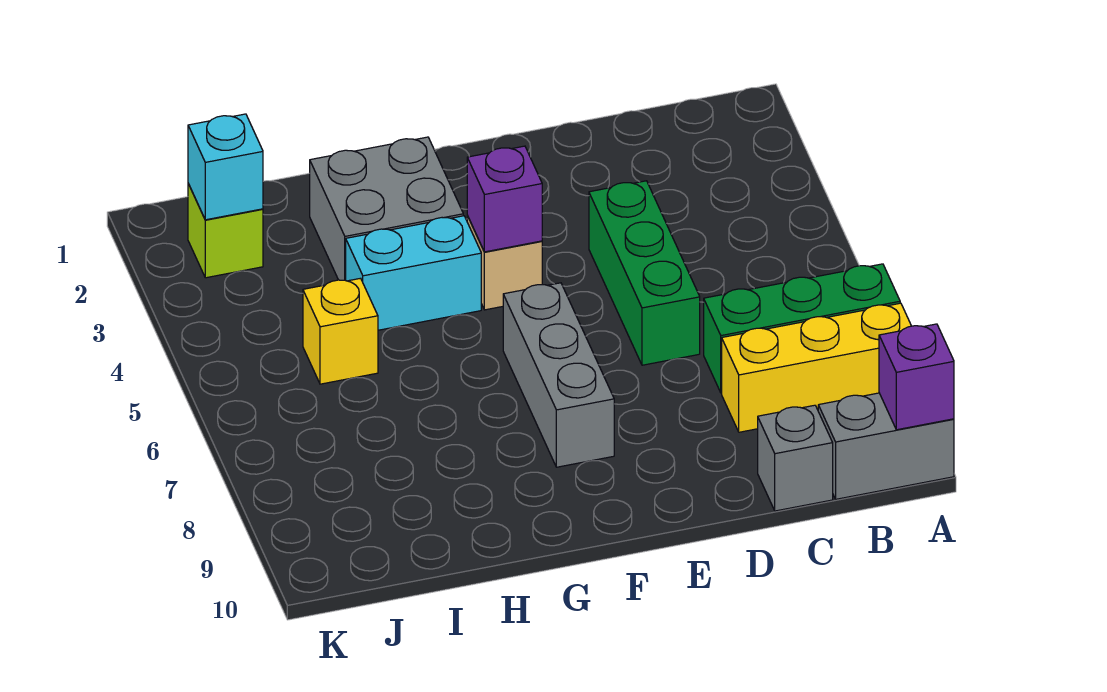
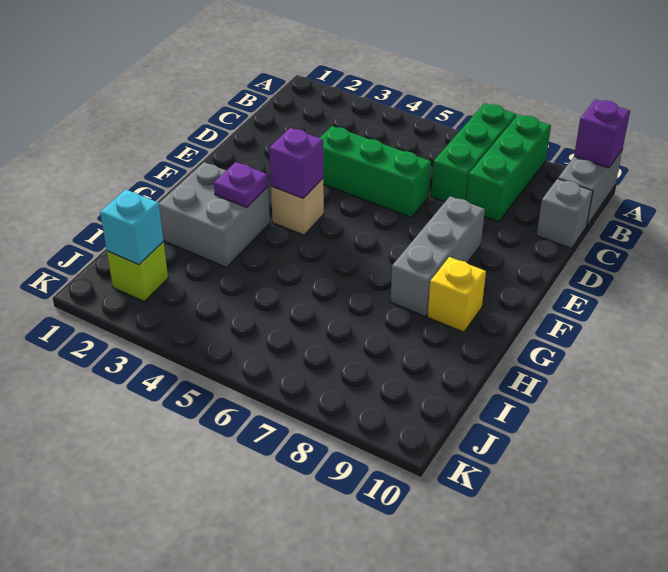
yellow brick A8:C8 level 1 -> green brick A8:C8 level 1
grey brick F6:F8 level 1 -> grey brick E8:G8 level 1
none -> purple plate G3 level 2
cyan brick G4:H4 level 1 -> none
yellow brick I5 level 1 -> yellow brick G9 level 1

